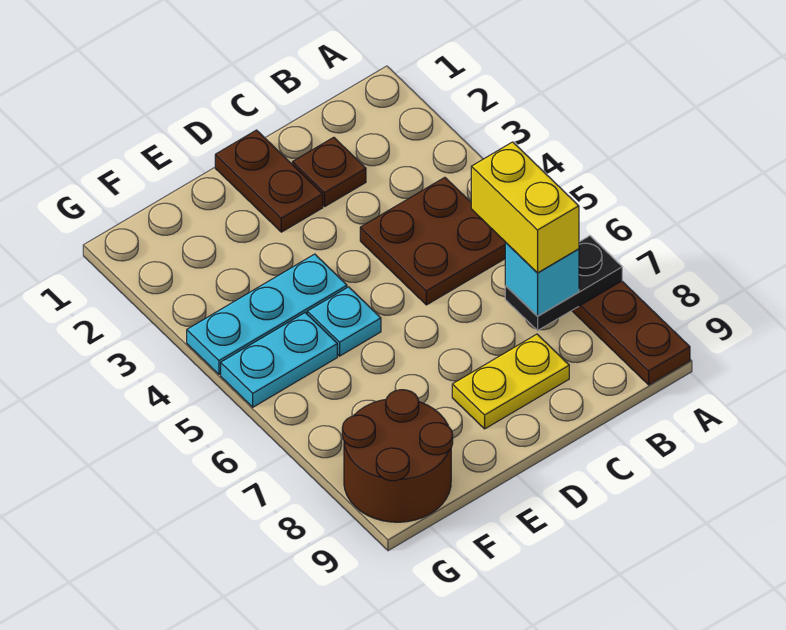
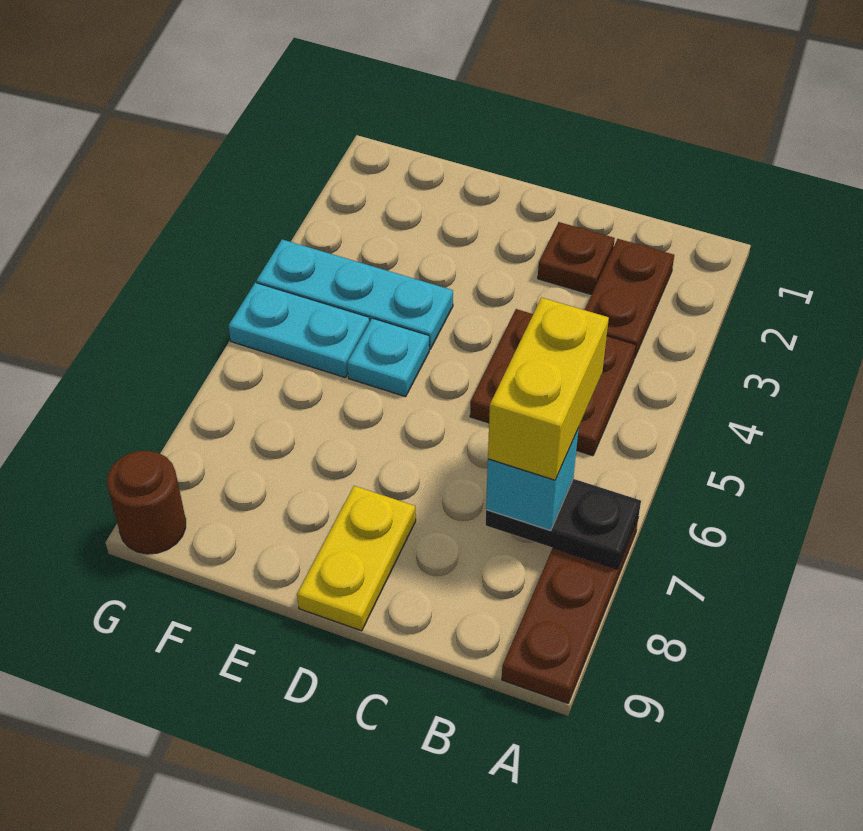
yellow plate C8:D8 level 1 -> yellow plate D8:D9 level 1
brown plate D1:D2 level 1 -> brown plate B2:B3 level 1
brown round brick F8:G9 level 1 -> brown round brick G9 level 1

